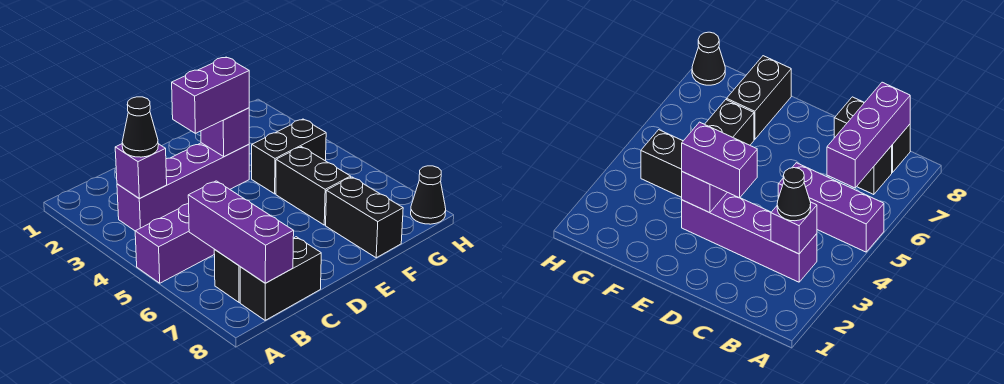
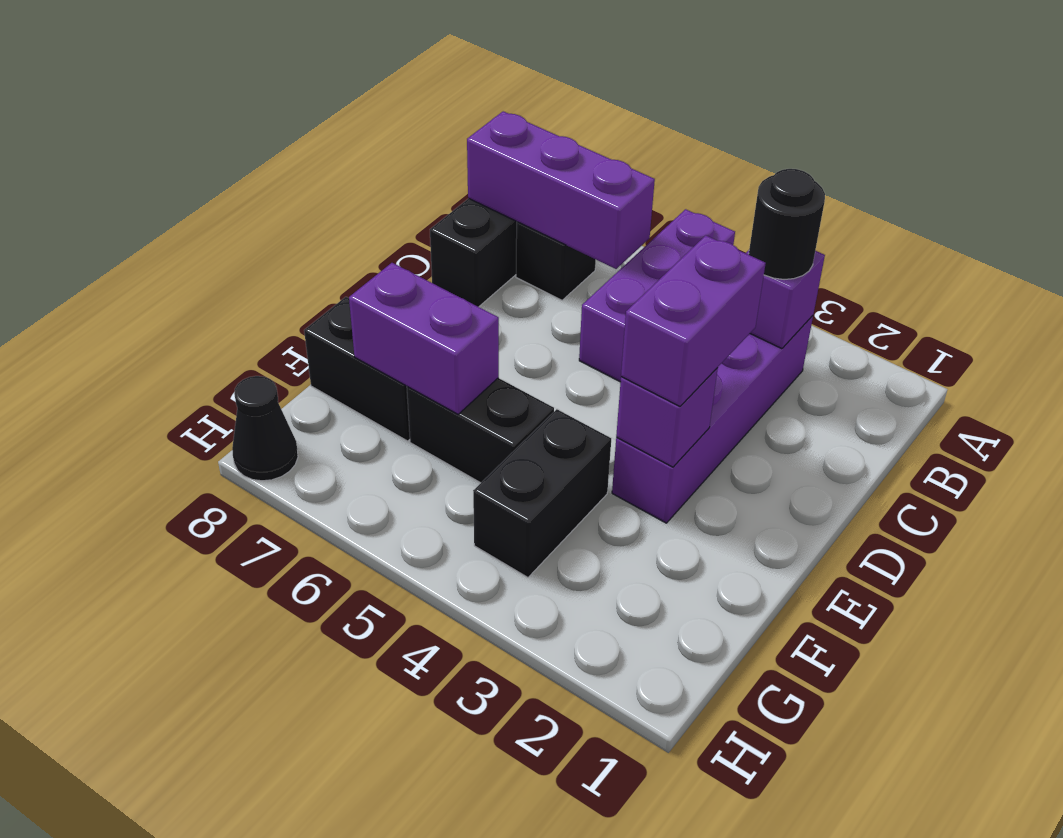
black cone B3 level 3 -> black round brick B3 level 3
none -> purple brick F6:F7 level 2

